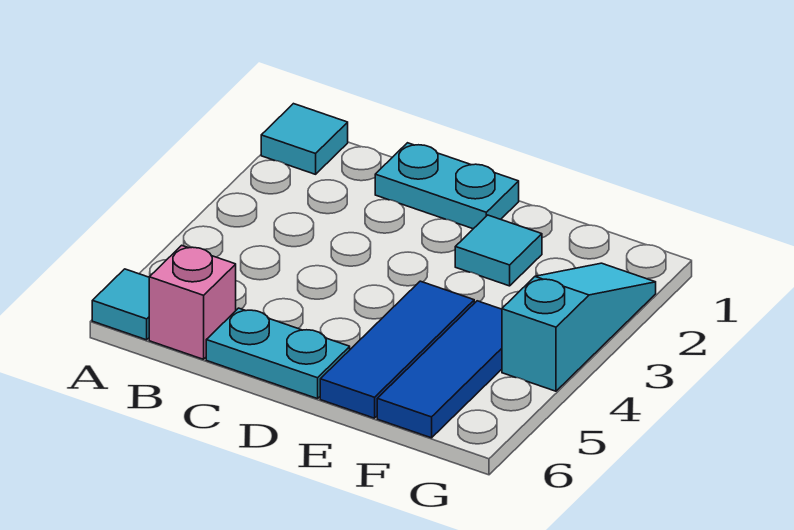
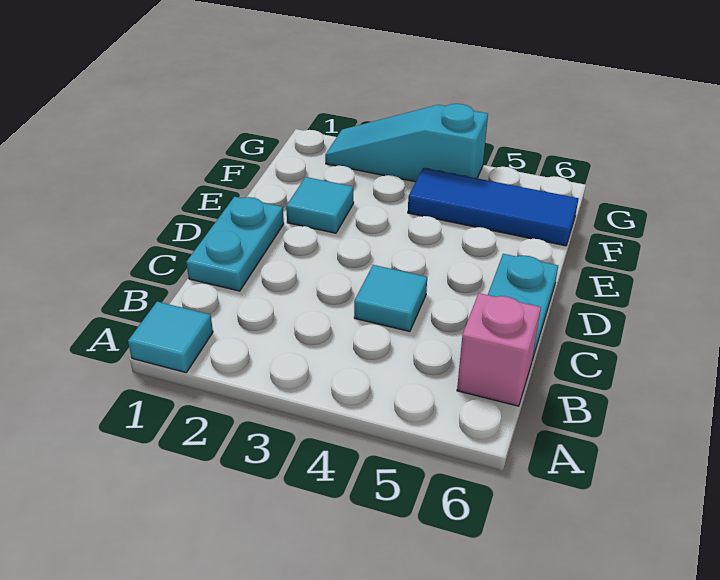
cyan tile A6 level 1 -> cyan tile C4 level 1
blue tile E4:E6 level 1 -> none

